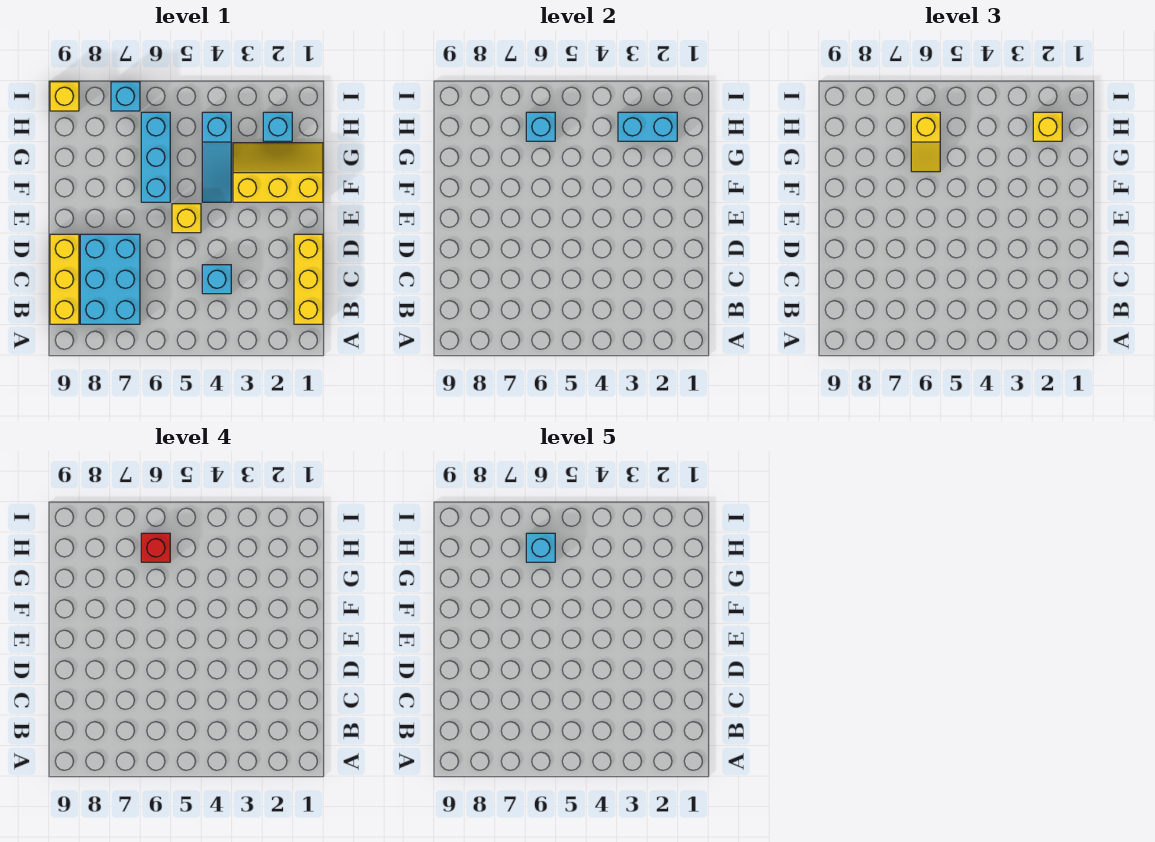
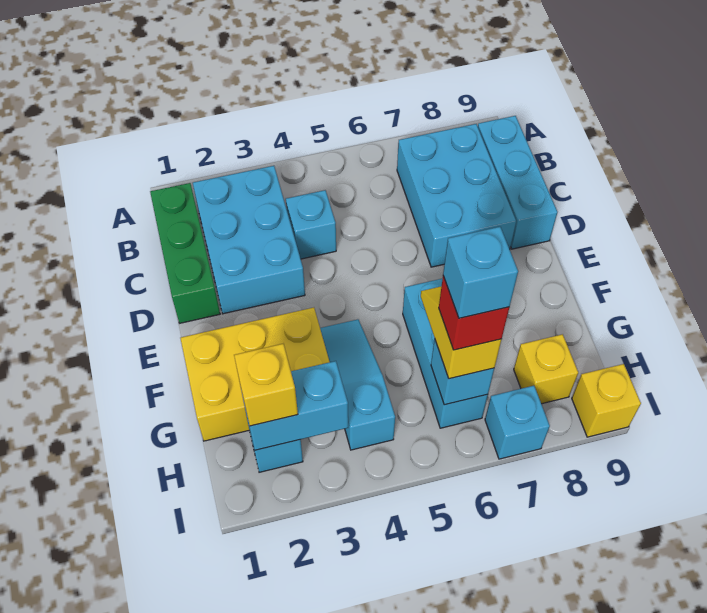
yellow brick B1:D1 level 1 -> green brick B1:D1 level 1
none -> cyan brick B2:D3 level 1
yellow brick B9:D9 level 1 -> cyan brick B9:D9 level 1
yellow brick E5 level 1 -> yellow brick H8 level 1
yellow slope F1:G3 level 1 top F -> yellow brick F1:G3 level 1

